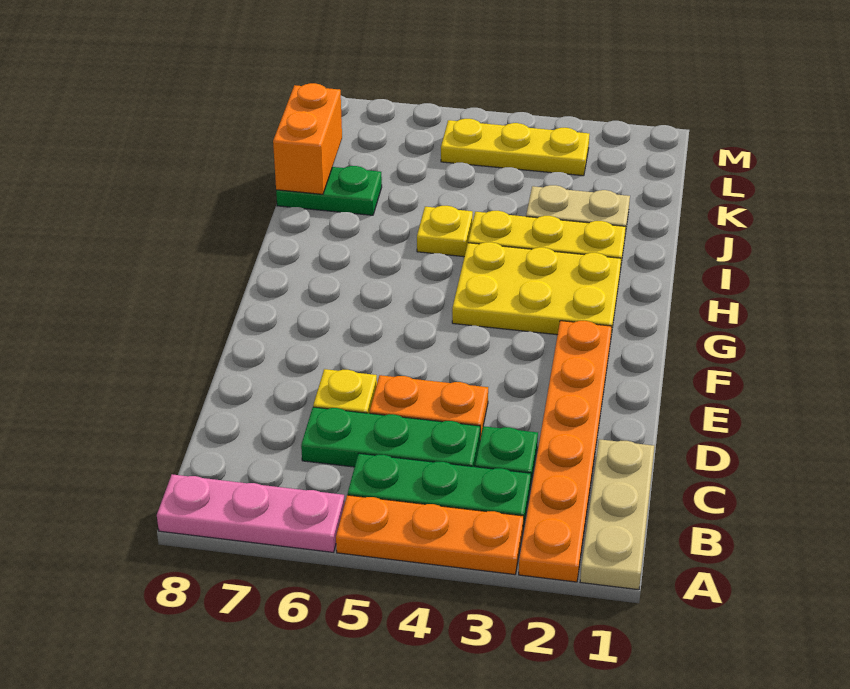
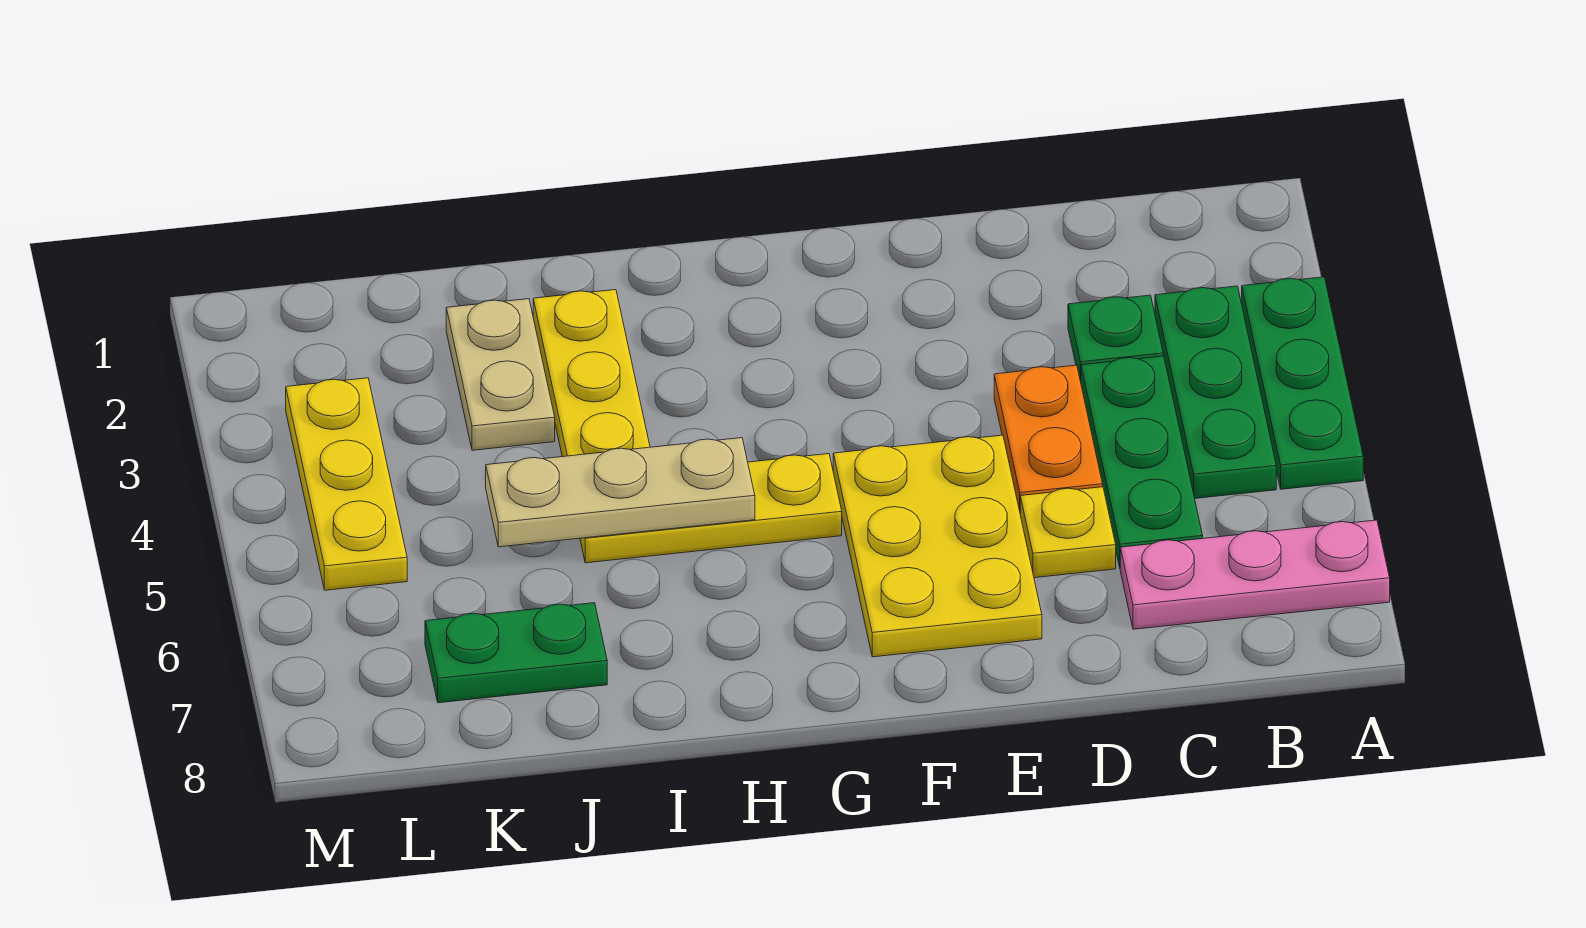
tan plate A1:C1 level 1 -> tan plate H5:J5 level 2
orange plate A2:F2 level 1 -> none
orange plate A3:A5 level 1 -> green plate A3:A5 level 1
pink plate A6:A8 level 1 -> pink plate A7:C7 level 1
yellow plate G2:H4 level 1 -> yellow plate E5:F7 level 1
yellow plate I5 level 1 -> yellow plate G5:I5 level 1
green plate J7:J8 level 1 -> green plate J7:K7 level 1
orange brick J8:K8 level 2 -> none

